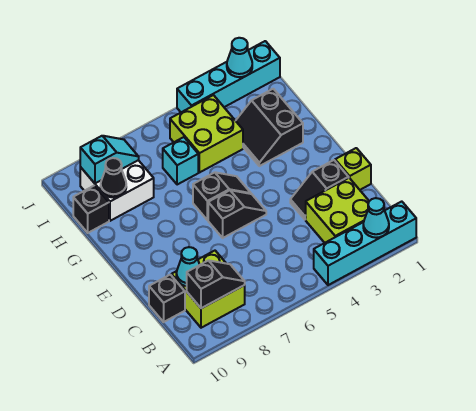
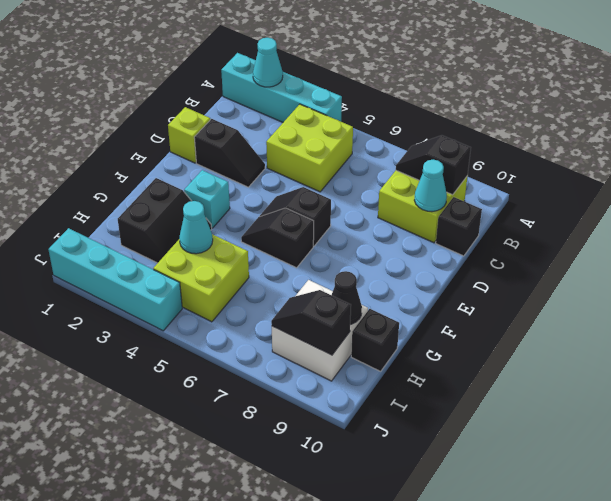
lime brick B2:C3 level 1 -> lime brick B4:C5 level 1
cyan brick H6 level 1 -> cyan brick F3 level 1
cyan slope I8:I9 level 2 top 9 -> black slope I8:I9 level 2 top 9
cyan cone J2 level 2 -> cyan cone H4 level 2

